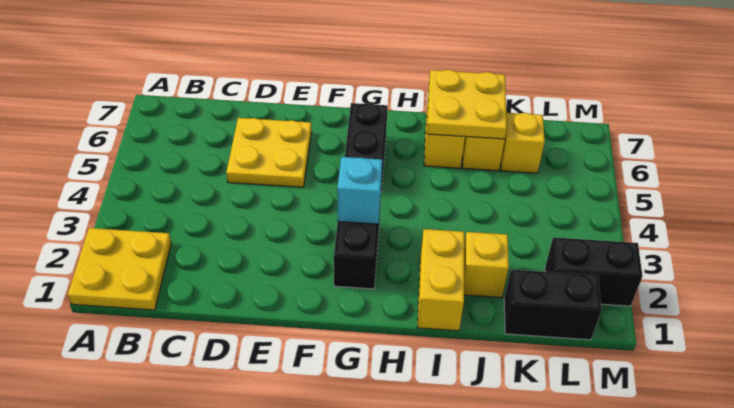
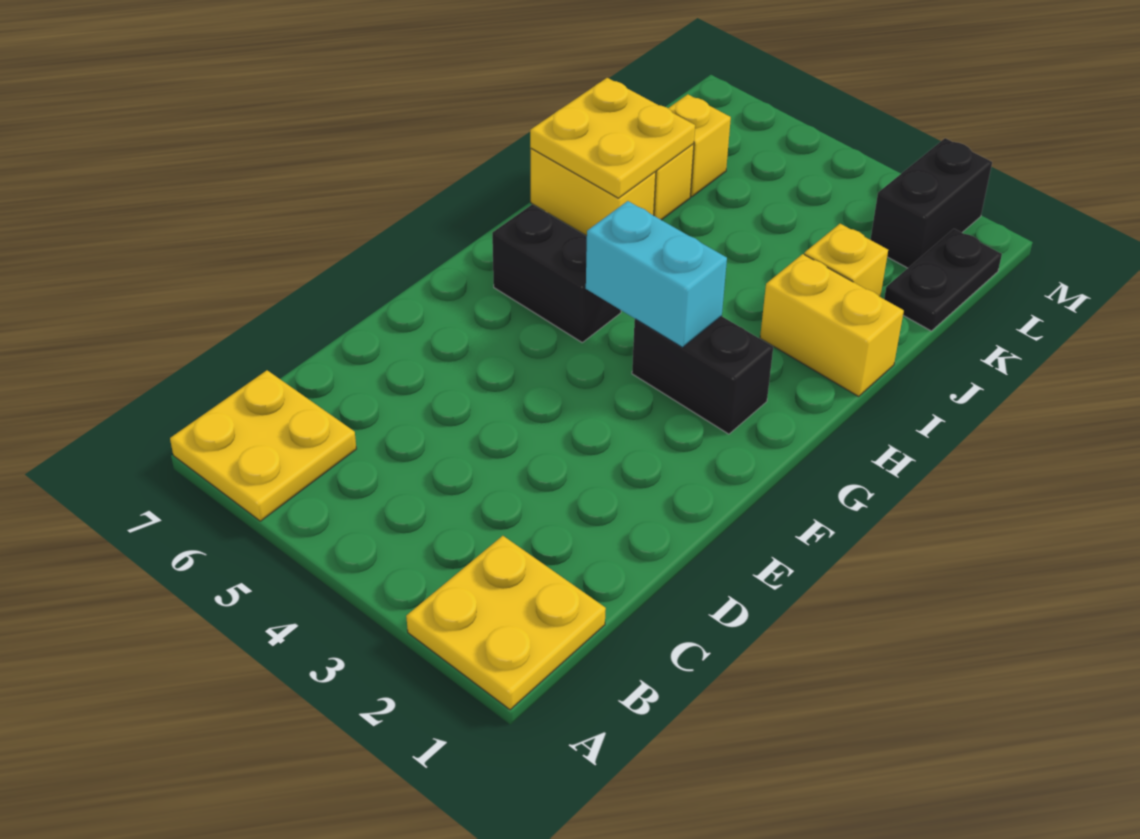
yellow plate D5:E6 level 1 -> yellow plate A6:B7 level 1
cyan brick G3 level 2 -> cyan brick G3:G4 level 2
black brick K1:L1 level 1 -> black plate K1:L1 level 1

